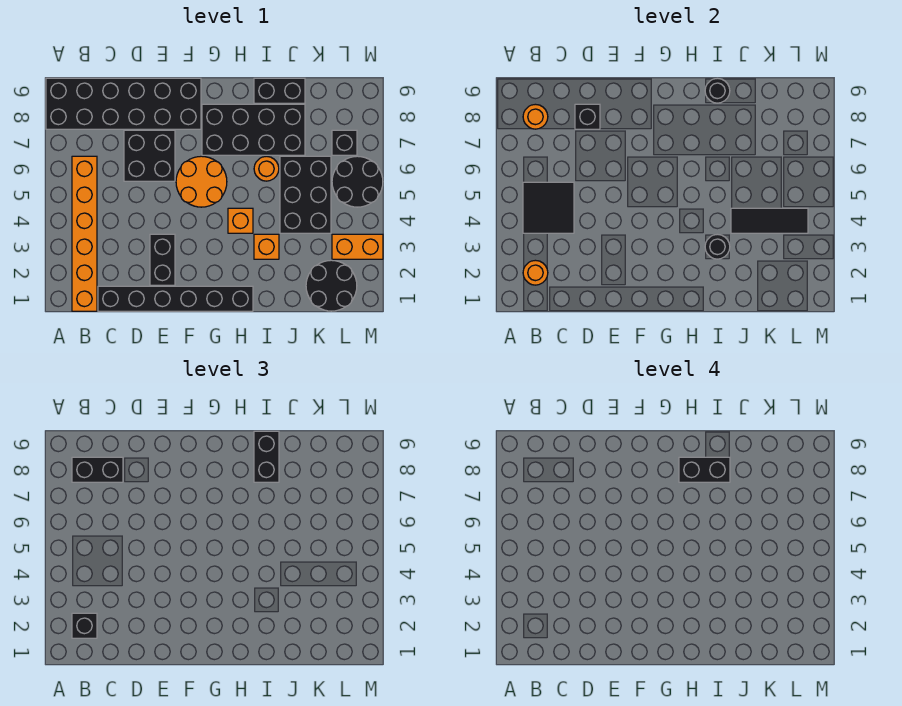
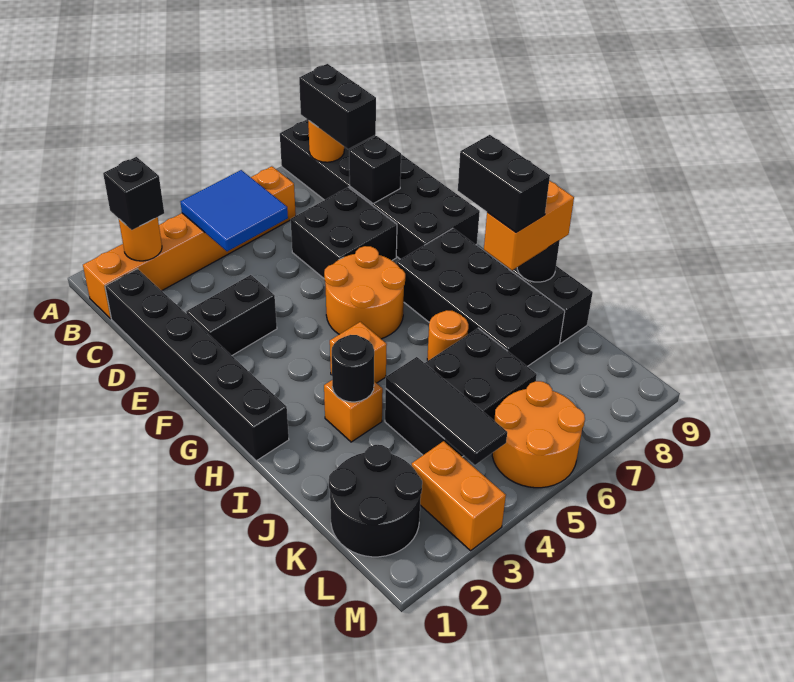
black tile B4:C5 level 2 -> blue tile B4:C5 level 2
black brick I8:I9 level 3 -> orange brick I8:I9 level 3
black round brick L5:M6 level 1 -> orange round brick L5:M6 level 1
black brick L7 level 1 -> none

